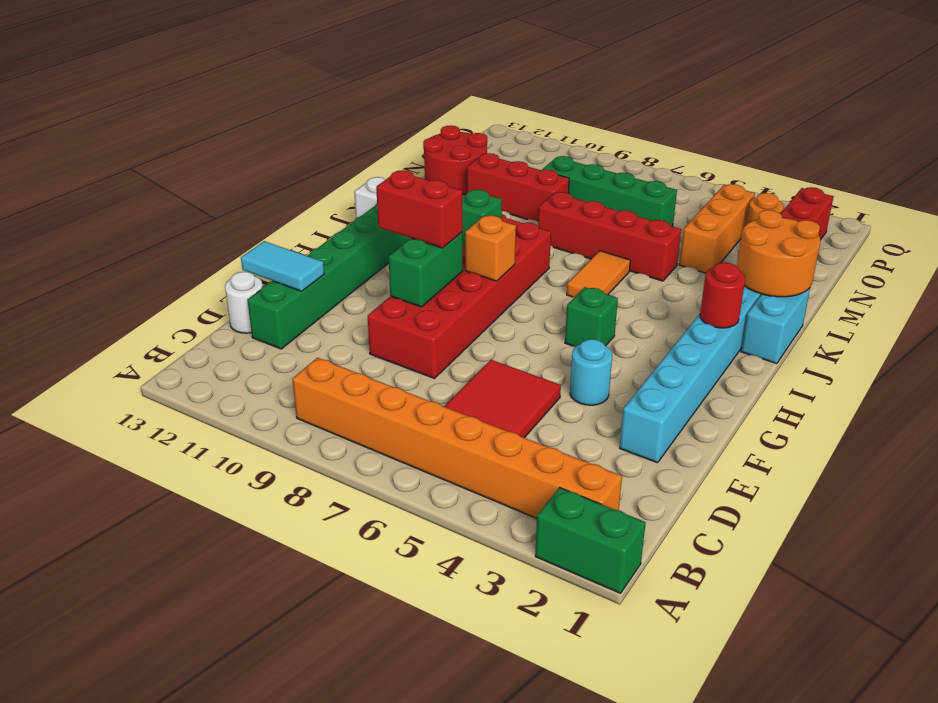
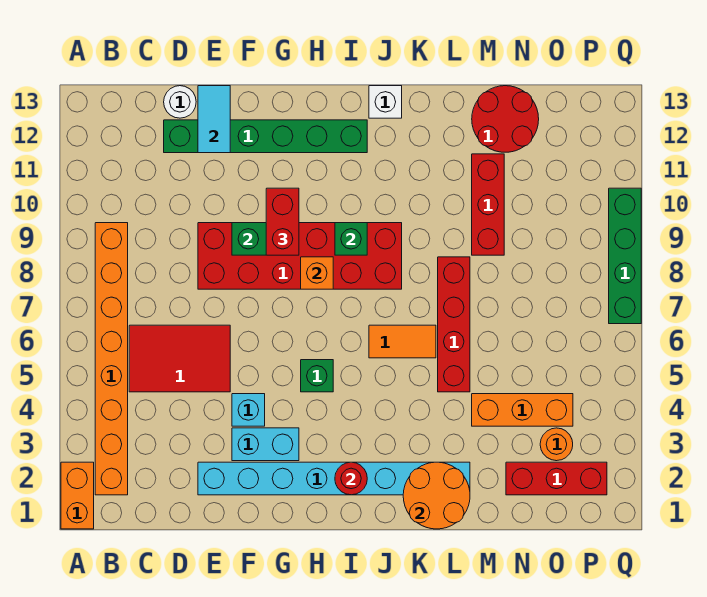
green brick A1:A2 level 1 -> orange brick A1:A2 level 1
cyan round brick F4 level 1 -> cyan brick F4 level 1
cyan brick J1:K1 level 1 -> cyan brick F3:G3 level 1
green brick N6:N9 level 1 -> green brick Q7:Q10 level 1

